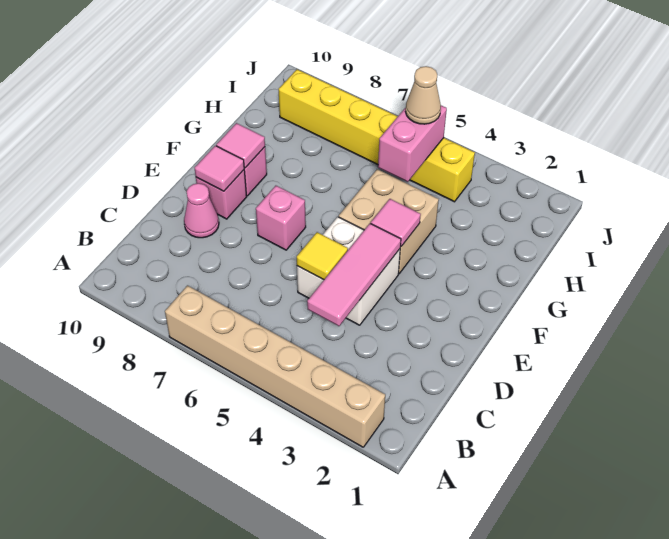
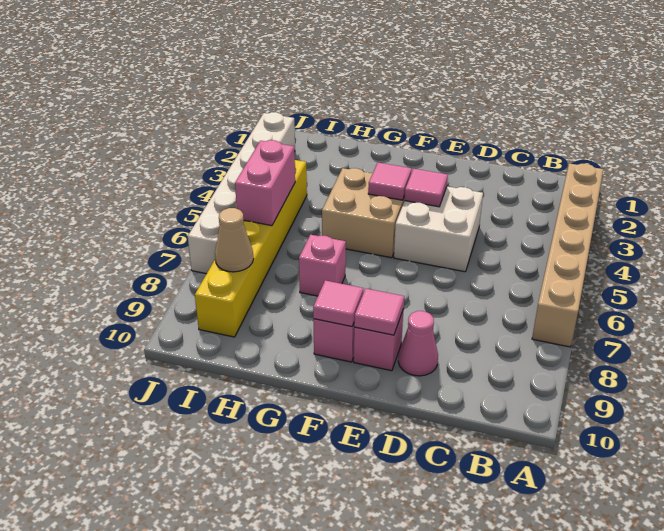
pink tile C4:E4 level 2 -> pink tile E4 level 2
yellow tile D5 level 2 -> none
pink brick E7 level 1 -> pink brick G7 level 1
pink brick H5:I5 level 2 -> pink brick I5:I6 level 2
tan cone I5 level 3 -> tan cone I8 level 2
none -> white brick J2:J7 level 1

